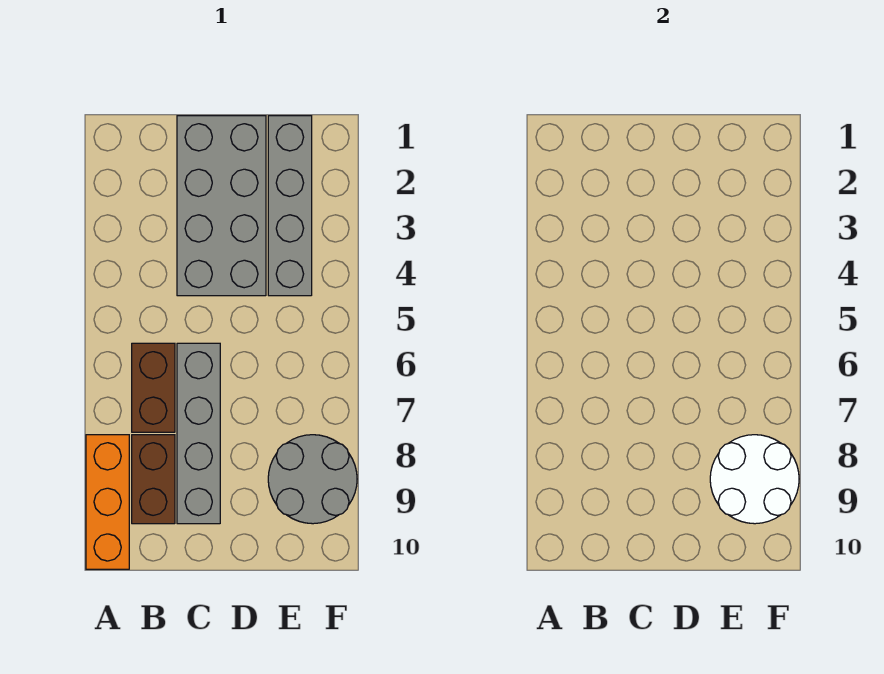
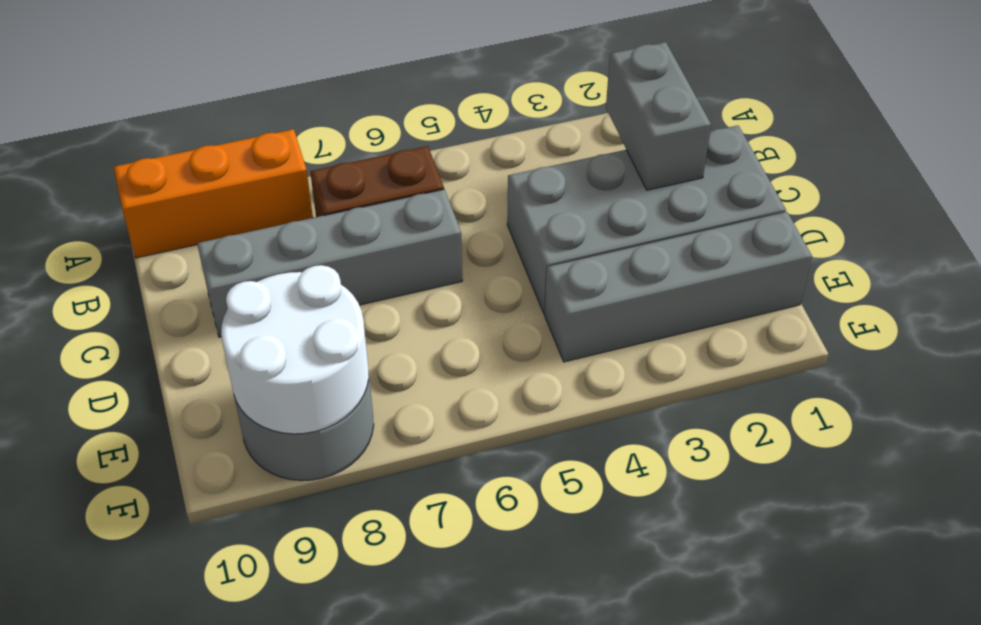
none -> grey brick B2:C2 level 2
brown brick B8:B9 level 1 -> none

